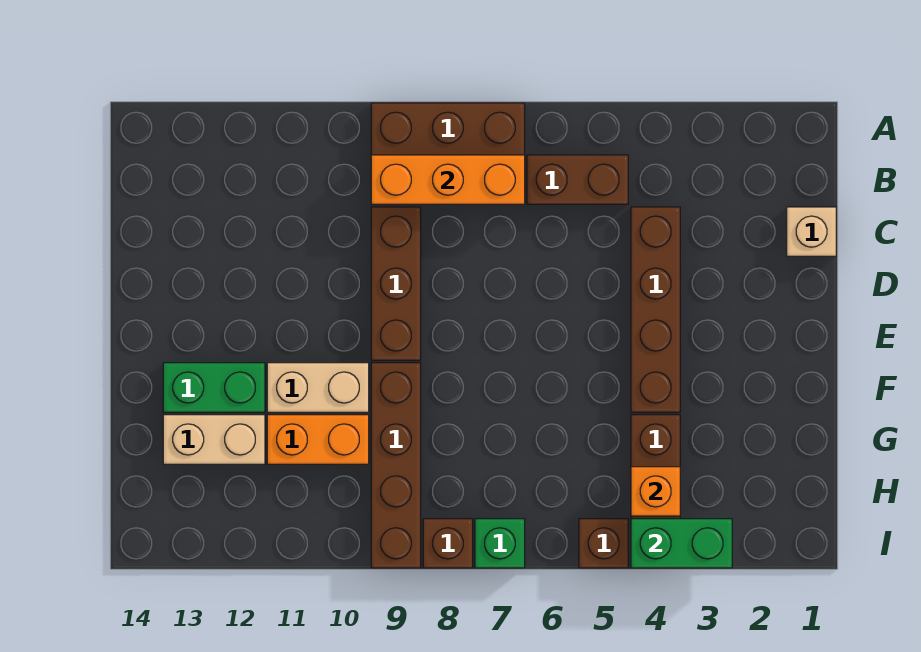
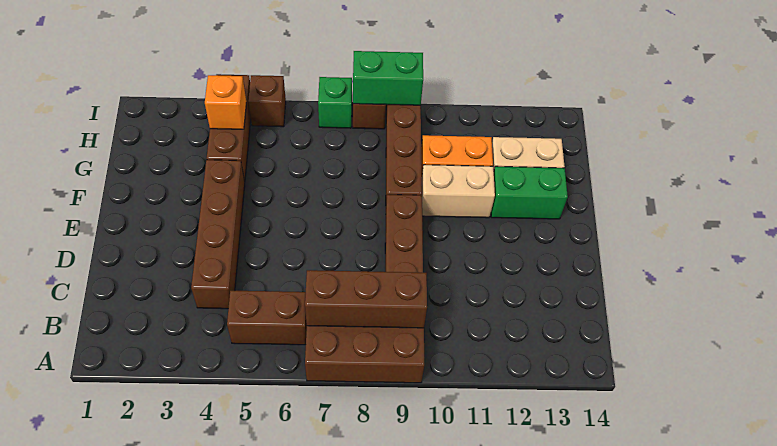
orange brick B7:B9 level 2 -> brown brick B7:B9 level 2
tan brick C1 level 1 -> none
green brick I3:I4 level 2 -> green brick I8:I9 level 2

